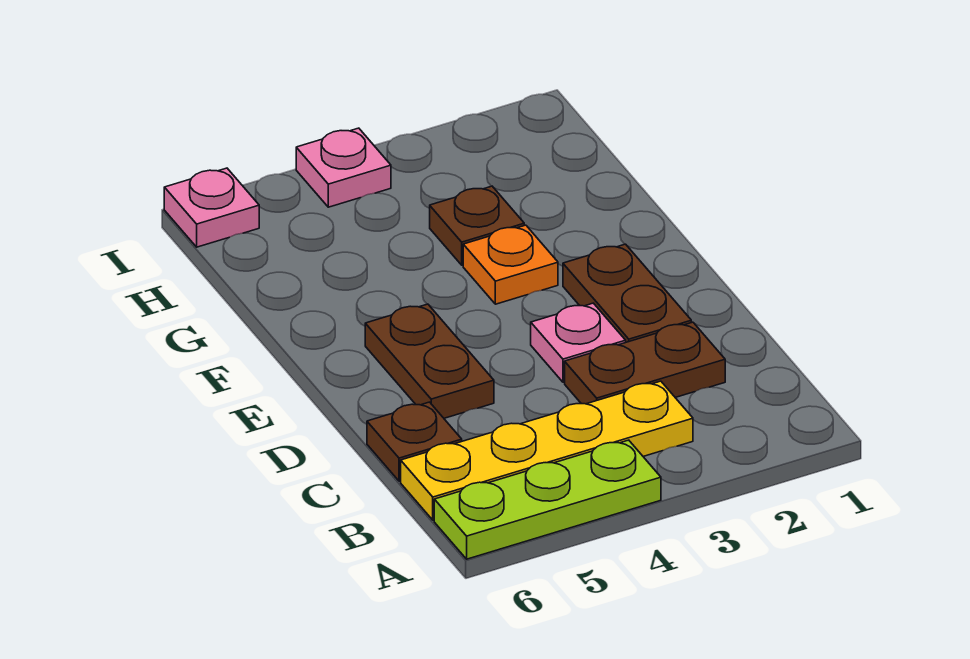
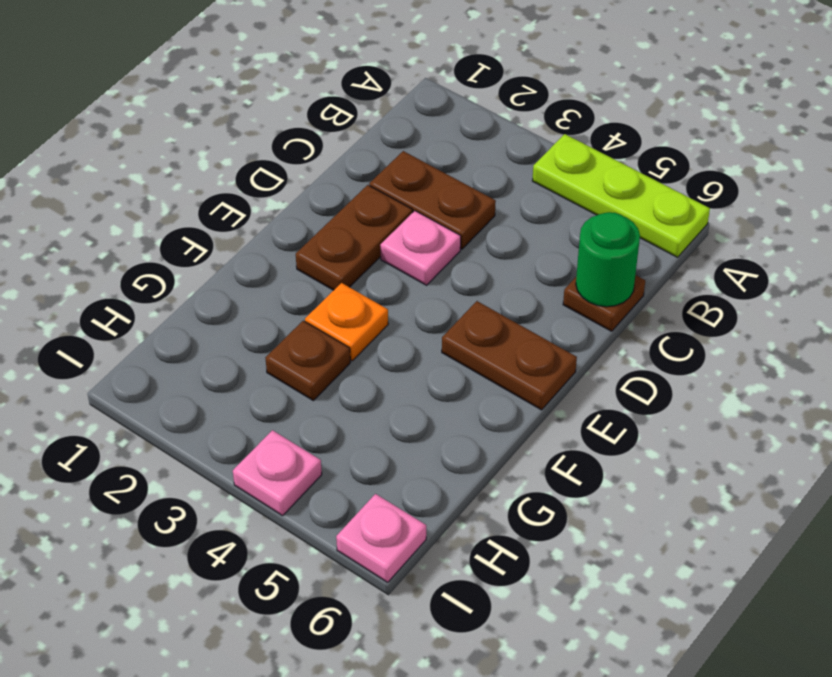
yellow plate B3:B6 level 1 -> none
none -> green round brick C6 level 2
brown plate D5:E5 level 1 -> brown plate E5:E6 level 1

